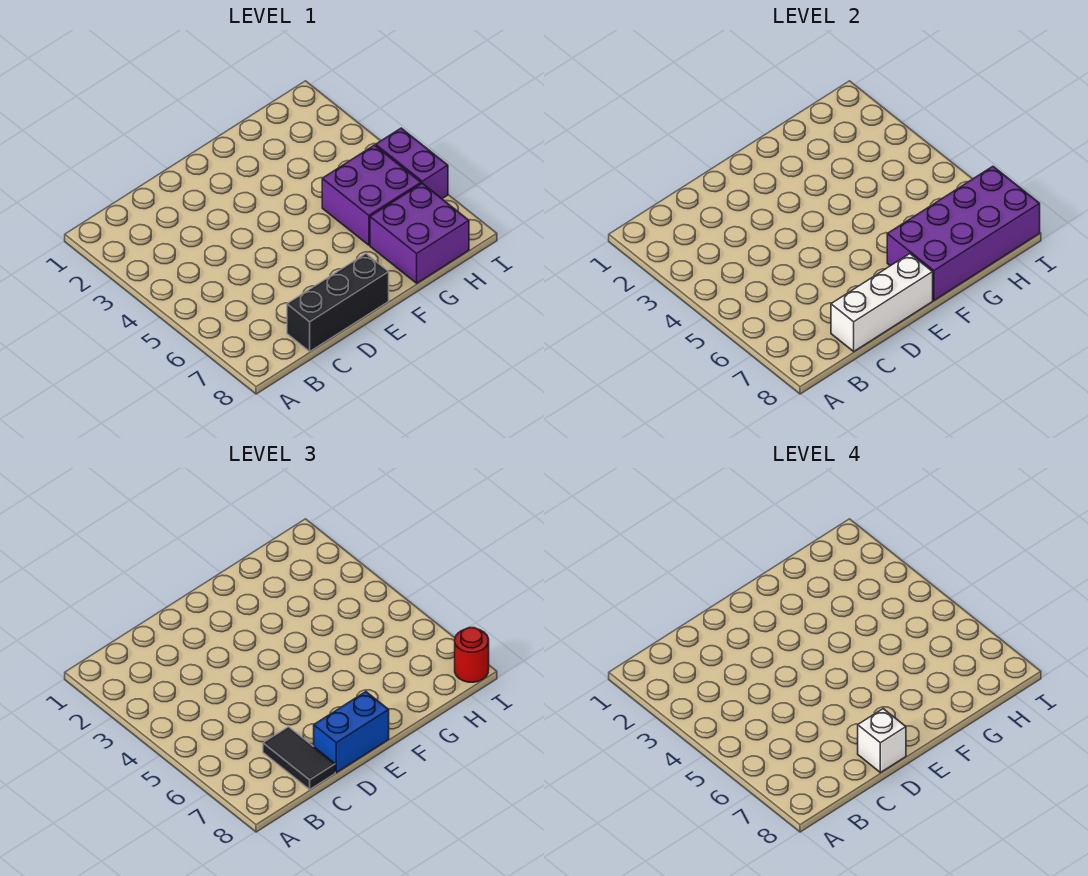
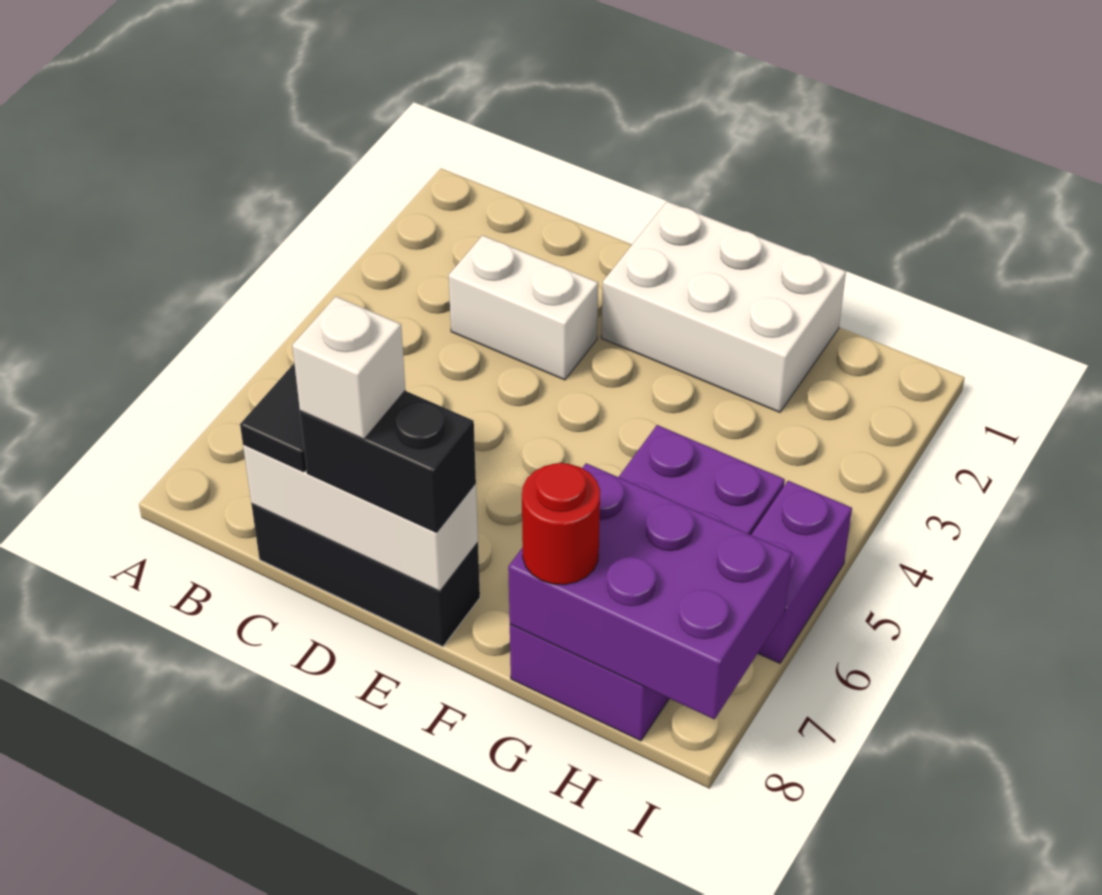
none -> white brick C3:D3 level 1
blue brick D8:E8 level 3 -> black brick D8:E8 level 3
none -> white brick E1:G2 level 1
purple brick F7:I8 level 2 -> purple brick G7:I8 level 2
red round brick I8 level 3 -> red round brick G8 level 3

